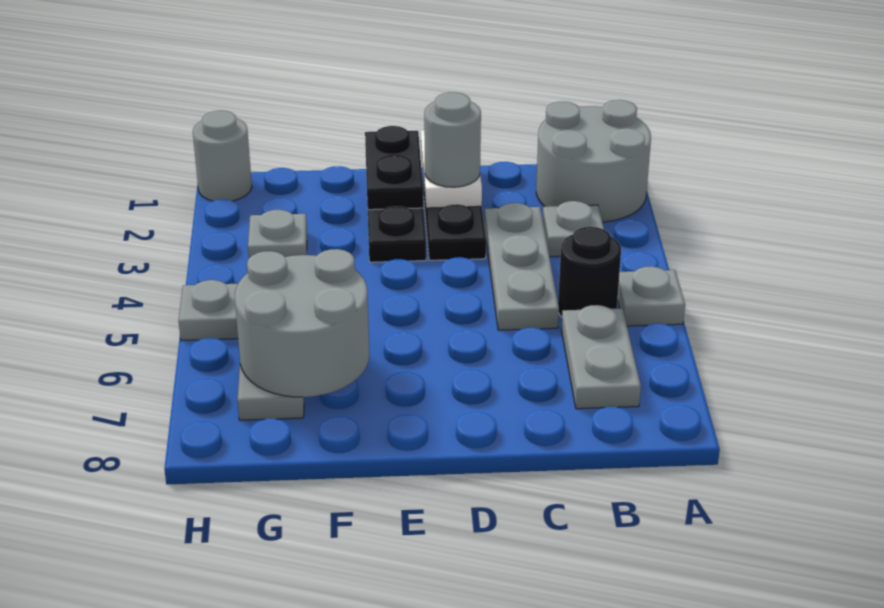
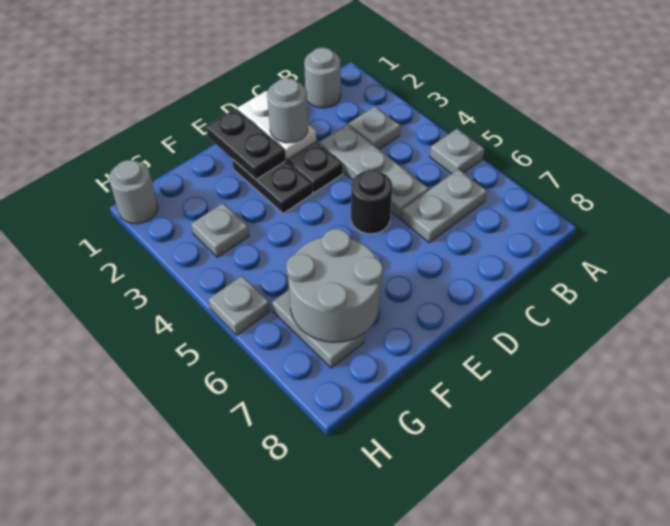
grey round brick A1:B2 level 1 -> grey round brick B1 level 1
black round brick B5 level 1 -> black round brick D5 level 1
grey plate B6:B7 level 1 -> grey plate B6:C6 level 1

